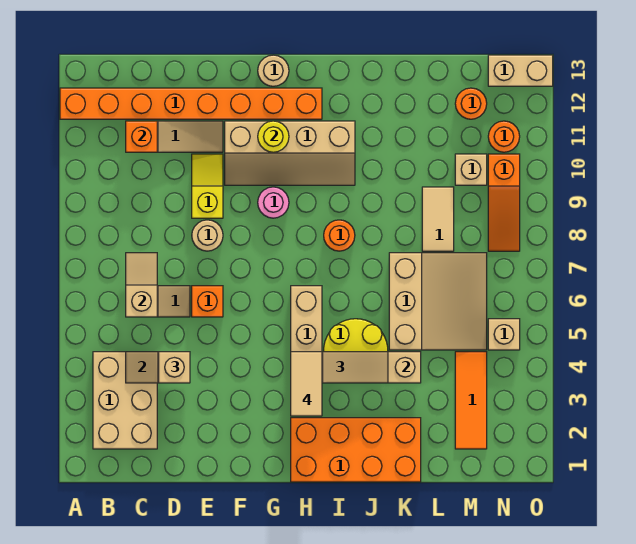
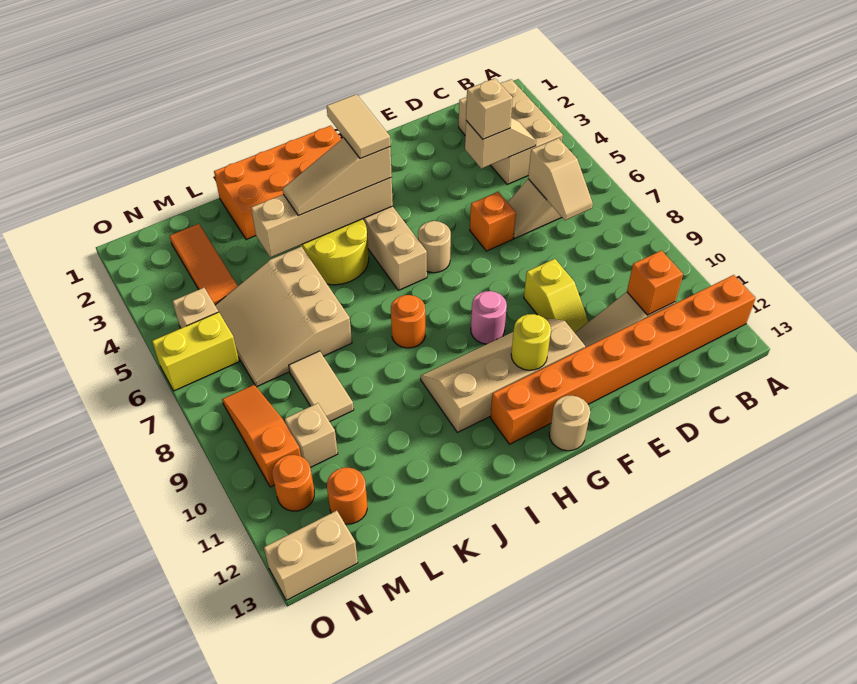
tan round brick E8 level 1 -> tan round brick G6 level 1
none -> yellow brick N6:O6 level 1

